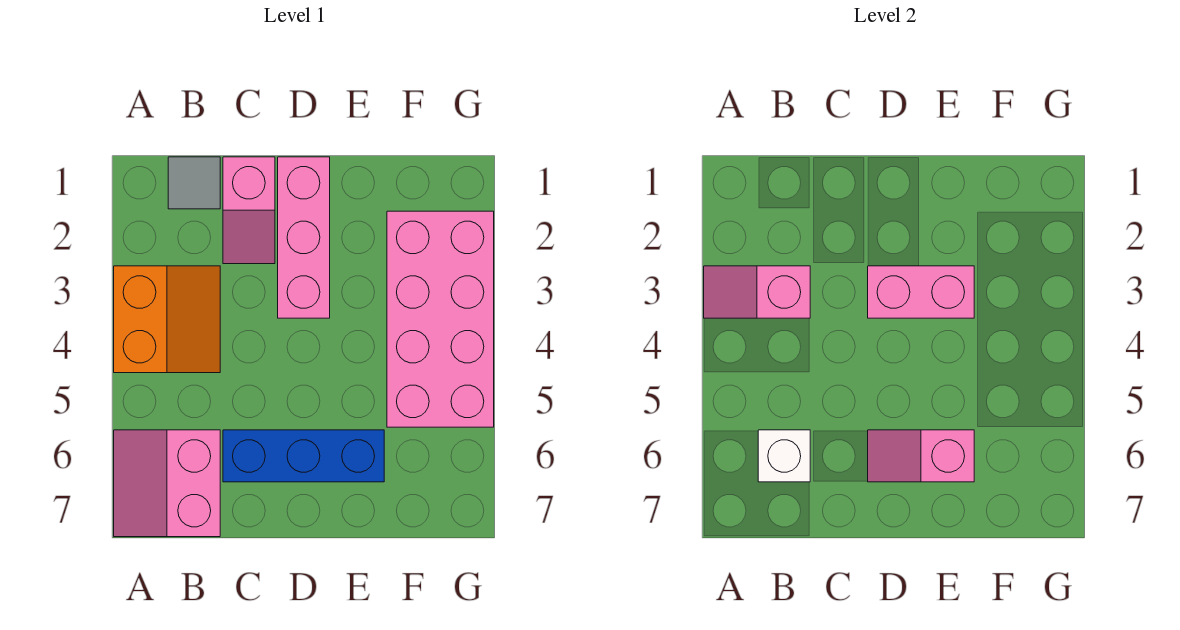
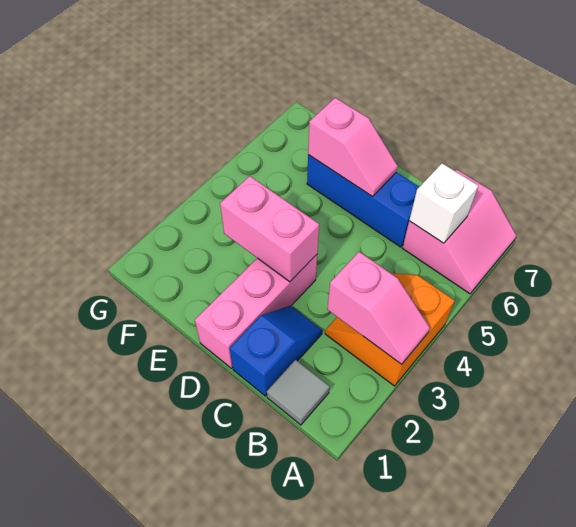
pink slope C1:C2 level 1 top 1 -> blue slope C1:C2 level 1 top 1
pink brick F2:G5 level 1 -> none

